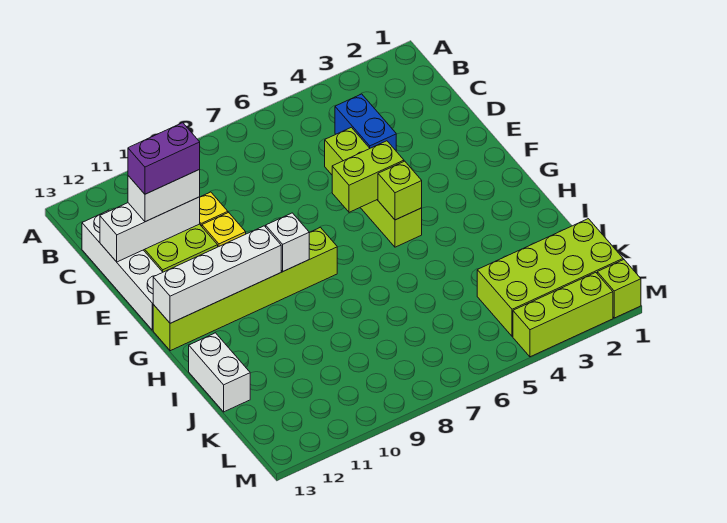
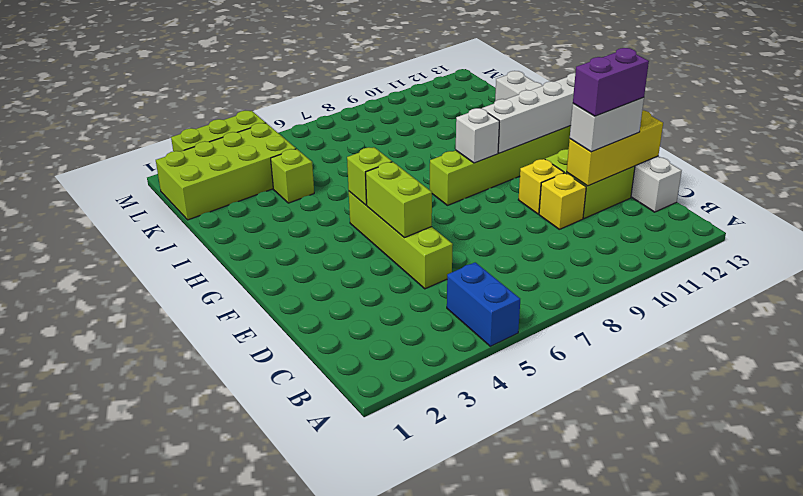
blue brick C4:D4 level 1 -> blue brick A5:B5 level 1
white brick D11:D13 level 2 -> yellow brick D11:D13 level 2
lime brick F5:F6 level 2 -> lime brick E5:F5 level 2
lime brick M1 level 1 -> lime brick J4 level 1

